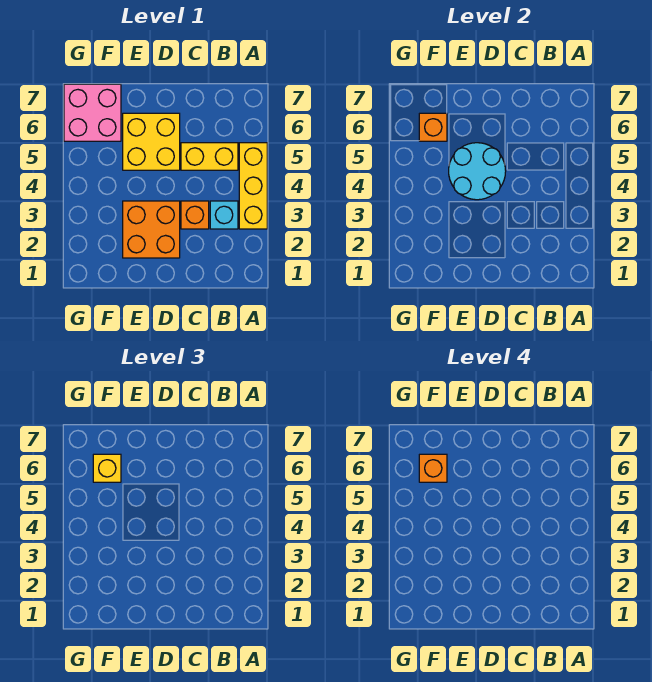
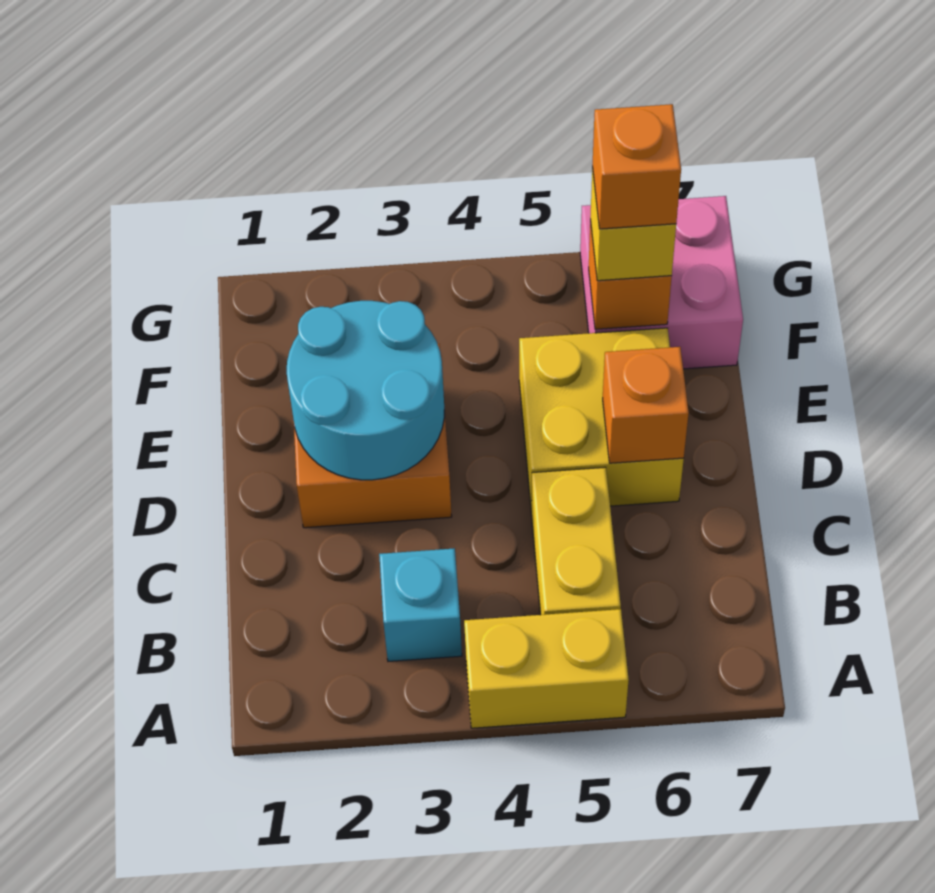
yellow brick A3:A5 level 1 -> yellow brick A4:A5 level 1
orange brick C3 level 1 -> orange brick D6 level 2
cyan round brick D4:E5 level 2 -> cyan round brick D2:E3 level 2

